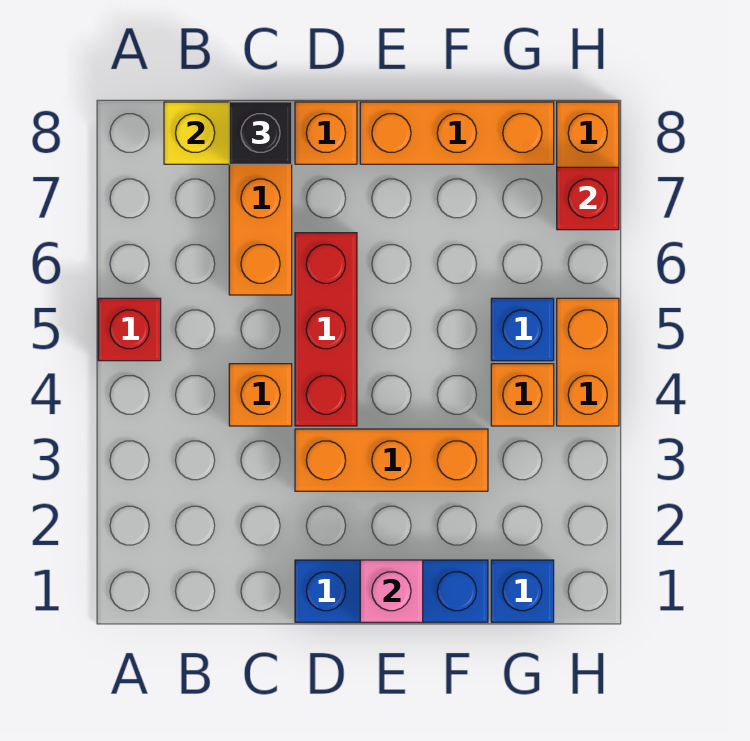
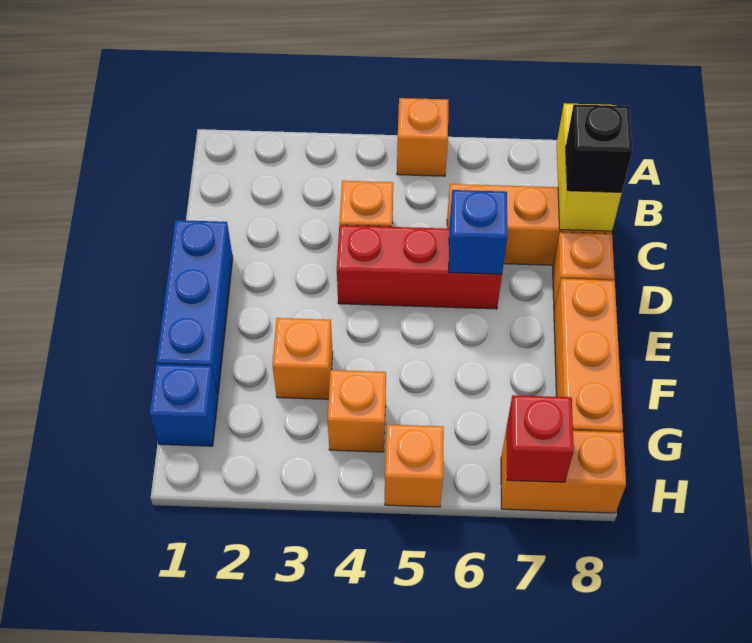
red brick A5 level 1 -> orange brick A5 level 1
orange brick D3:F3 level 1 -> orange brick F3 level 1
pink brick E1 level 2 -> none
blue brick G5 level 1 -> blue brick D6 level 2
orange brick H4:H5 level 1 -> orange brick H5 level 1

